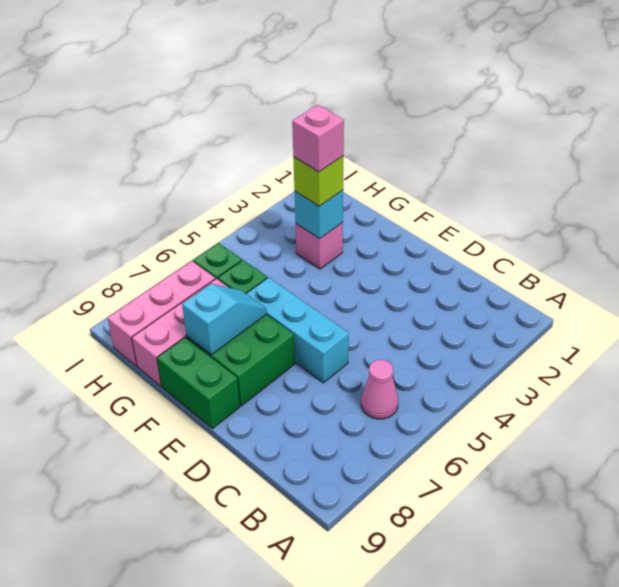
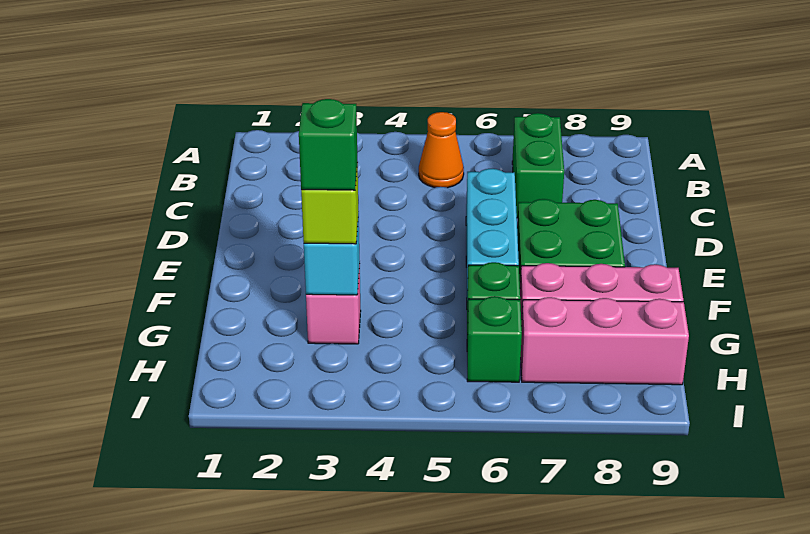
none -> orange cone B5 level 1
pink cone B6 level 1 -> none
green brick E9:F9 level 1 -> green brick B7:C7 level 1
cyan slope F7:F8 level 2 top 8 -> none
pink brick G3 level 4 -> green brick G3 level 4

